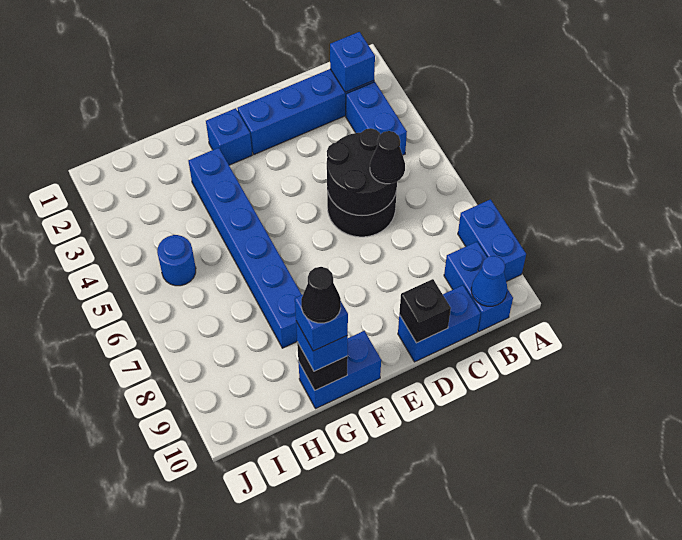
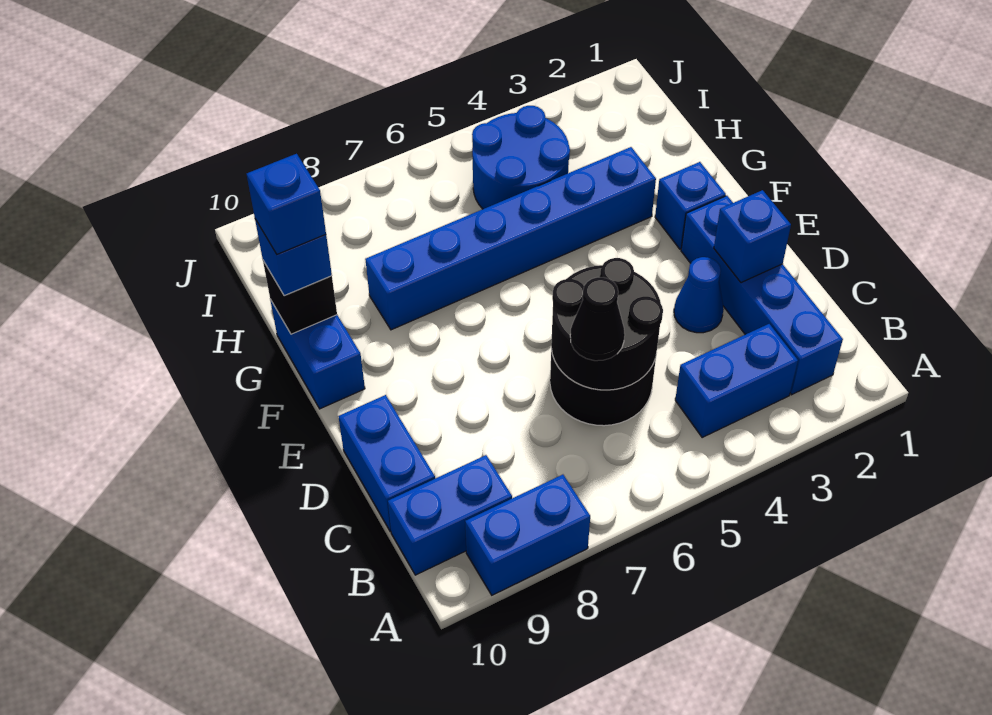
blue brick B2 level 2 -> blue brick D2 level 2
blue cone B10 level 2 -> blue cone D3 level 1
black brick D10 level 2 -> none
black cone G10 level 5 -> none
blue round brick I5 level 1 -> blue round brick H4:I5 level 1

